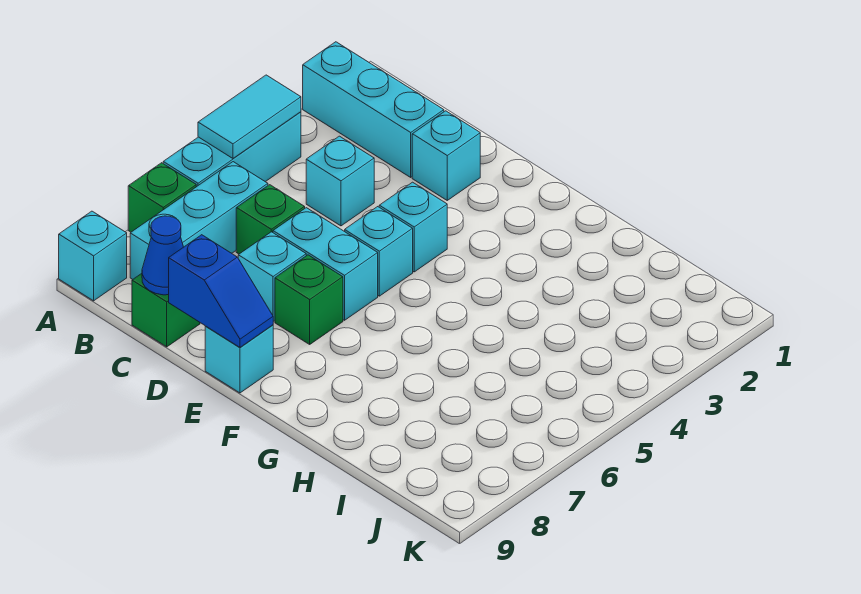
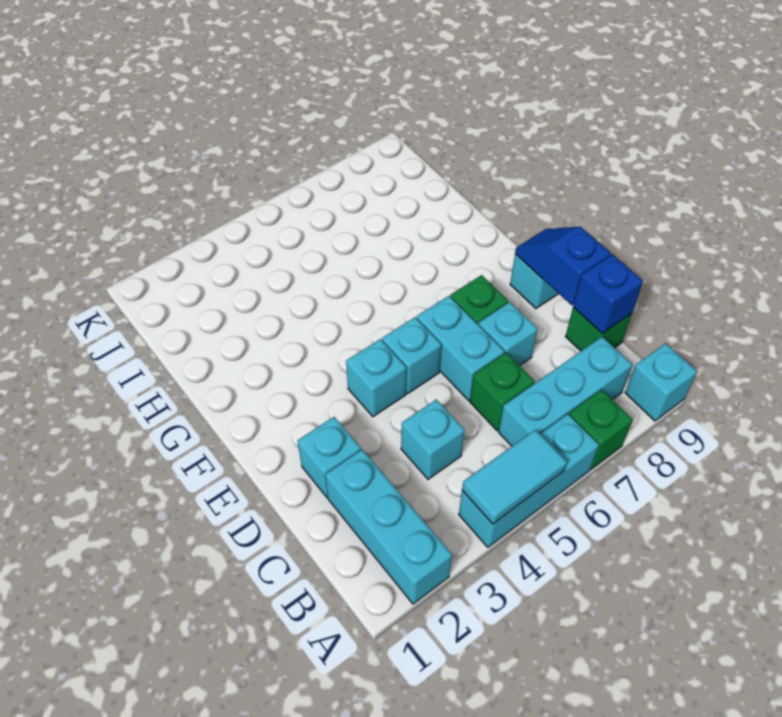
blue cone C9 level 2 -> blue brick C9 level 2

